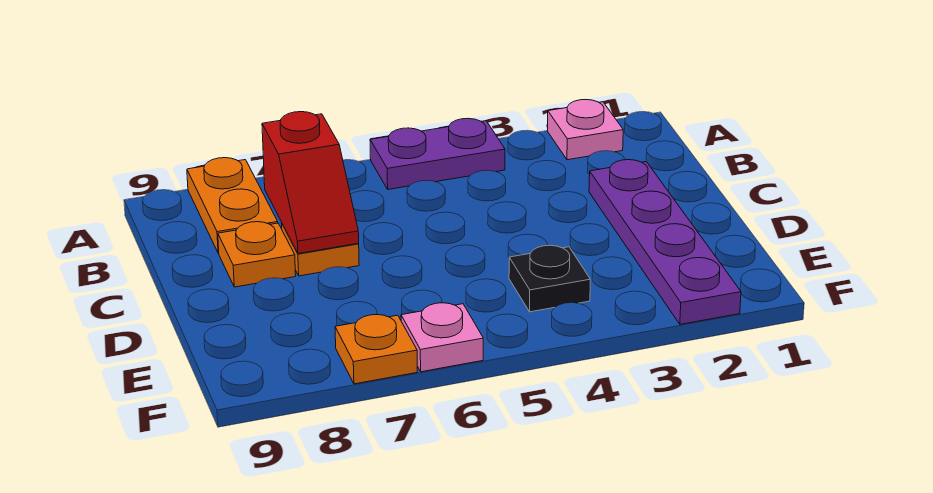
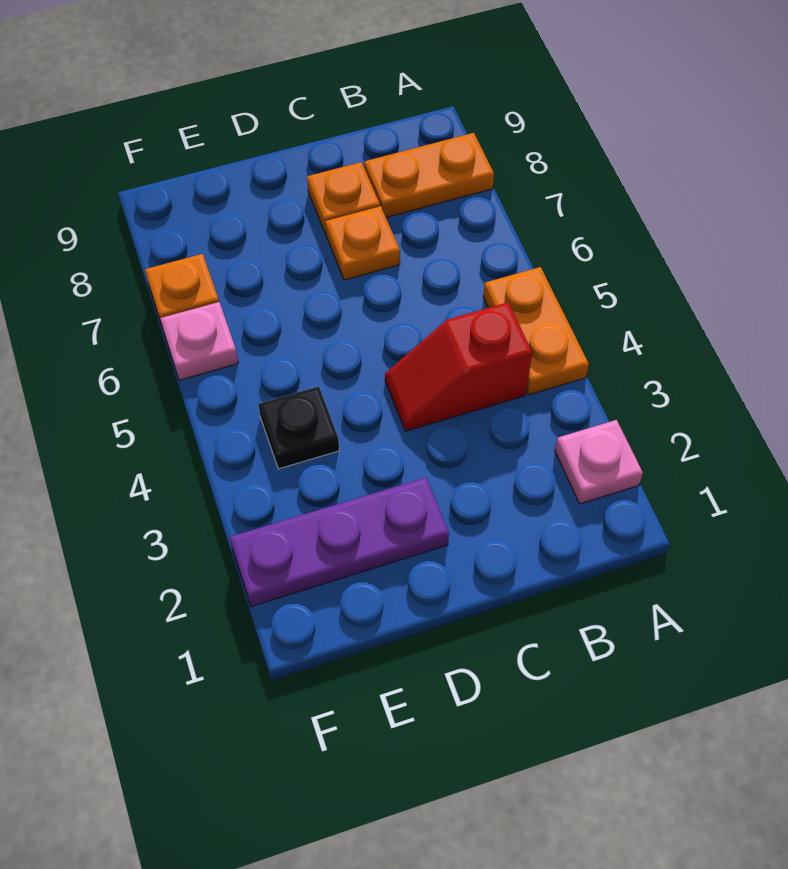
purple plate A4:A5 level 1 -> orange plate A4:A5 level 1
red slope B7:C7 level 2 top B -> red slope B4:C4 level 1 top B
purple plate C2:F2 level 1 -> purple plate D2:F2 level 1

